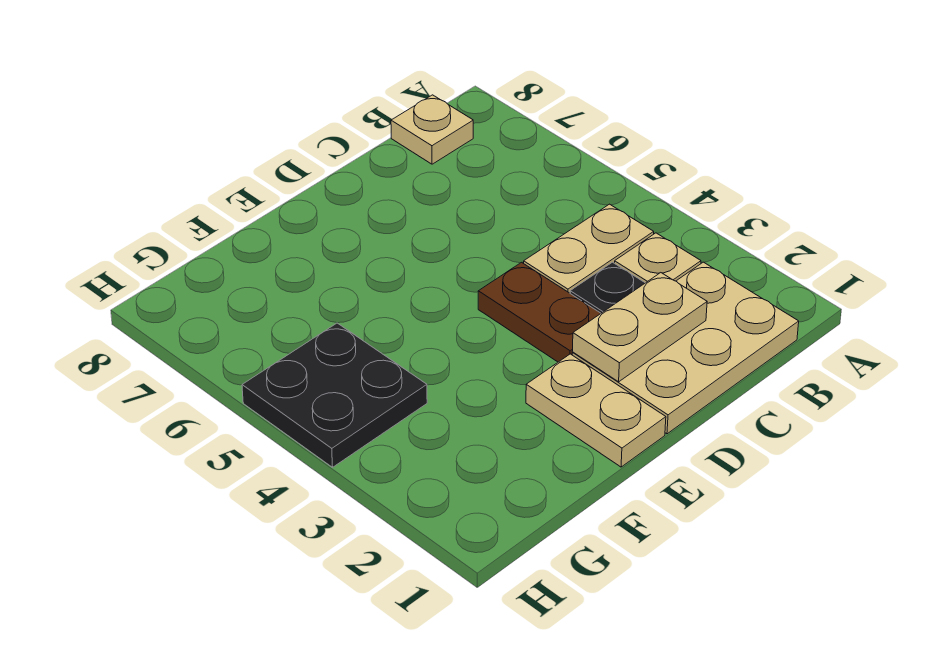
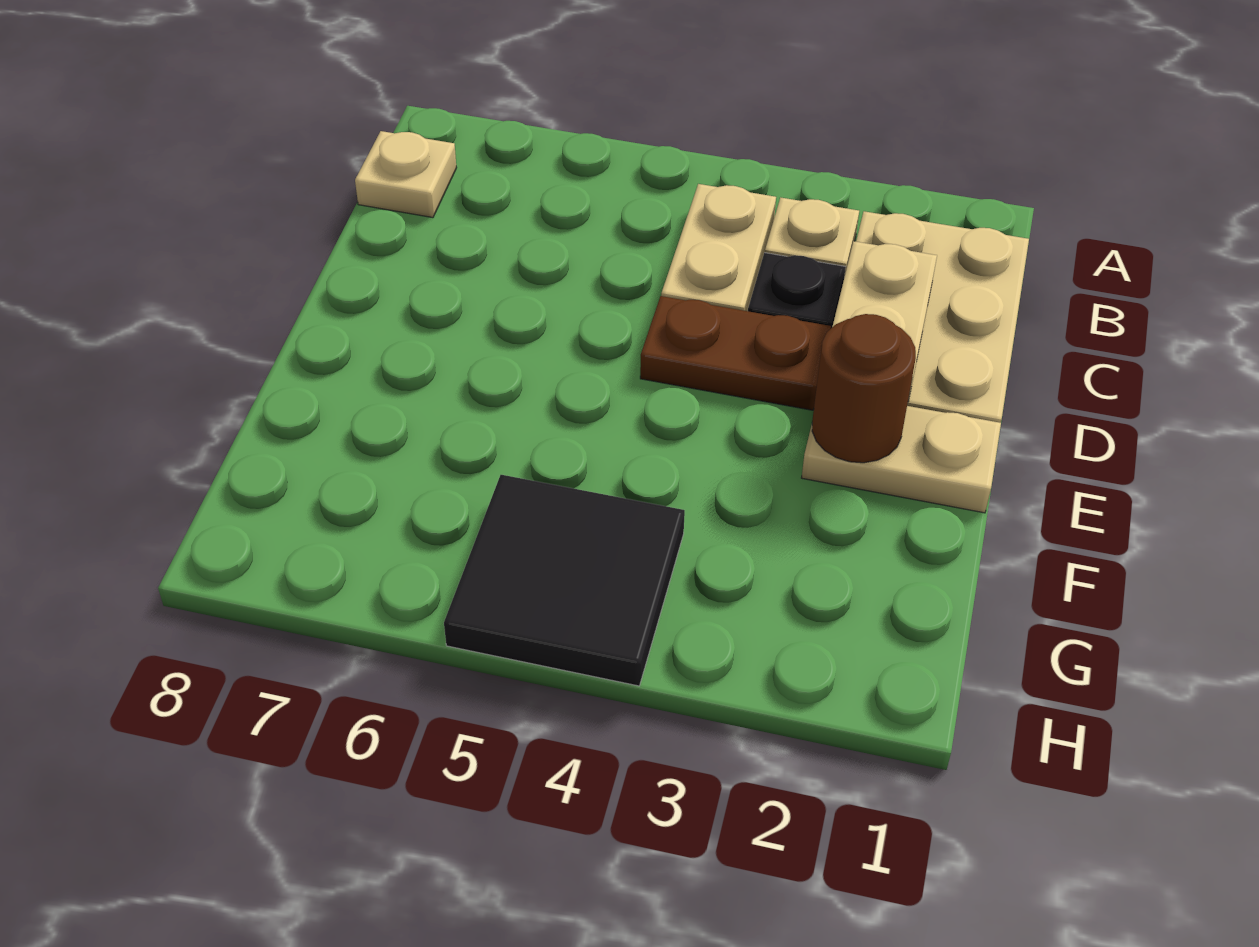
none -> brown round brick E2 level 2
black plate G4:H5 level 1 -> black tile G4:H5 level 1

